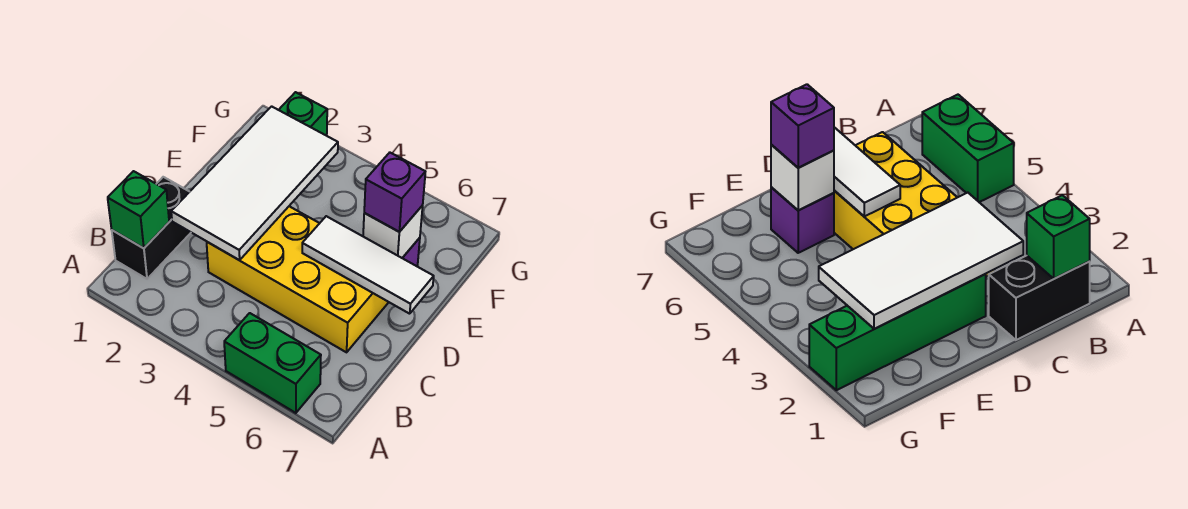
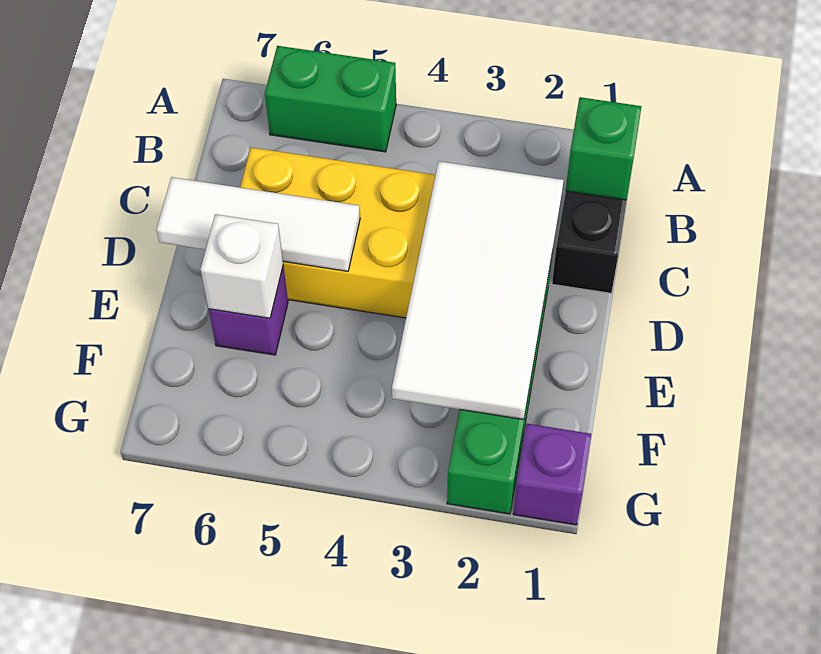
purple brick E6 level 3 -> purple brick G1 level 1

